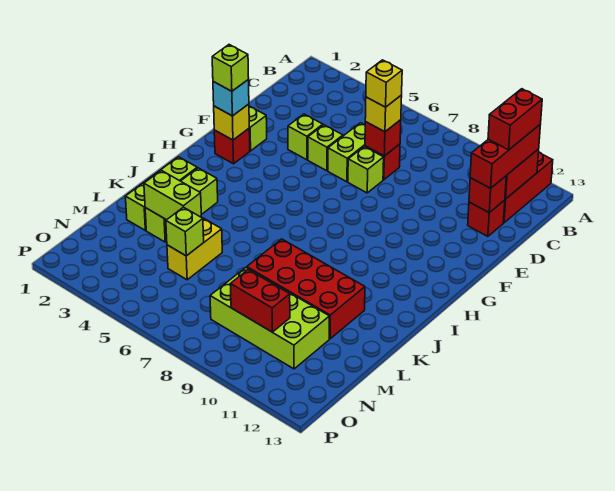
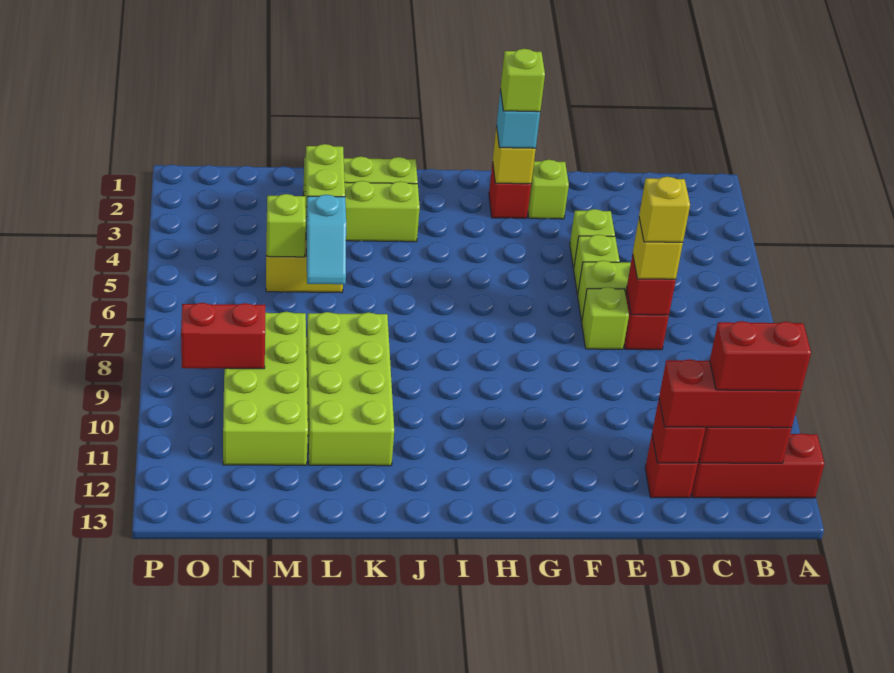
red brick K8:L11 level 1 -> lime brick K8:L11 level 1
none -> cyan slope L5:L6 level 2 top 5
red brick N9:N10 level 2 -> red brick N9:O9 level 2

